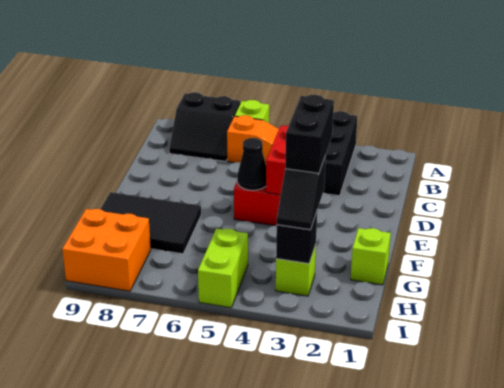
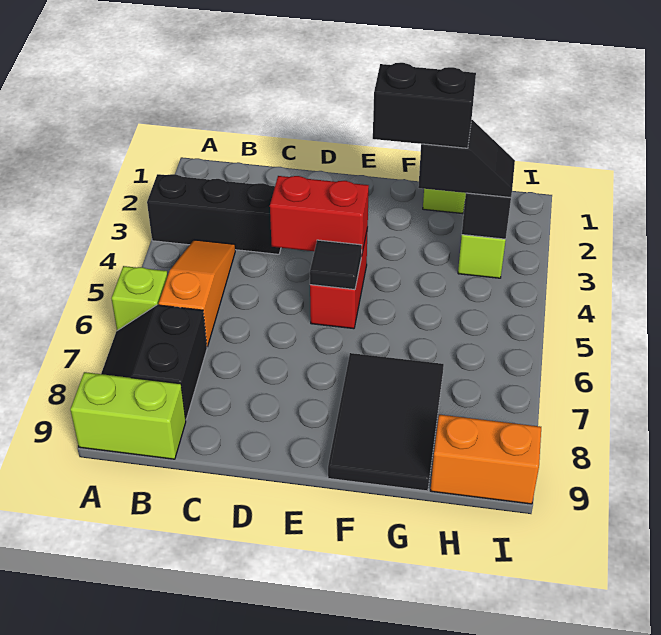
black slope A7:B8 level 1 top A -> black slope A7:B8 level 1 top B
black cone E5 level 2 -> black tile E5 level 2
lime brick H5:I5 level 1 -> lime brick A9:B9 level 1
orange brick H8:I9 level 1 -> orange brick H9:I9 level 1

